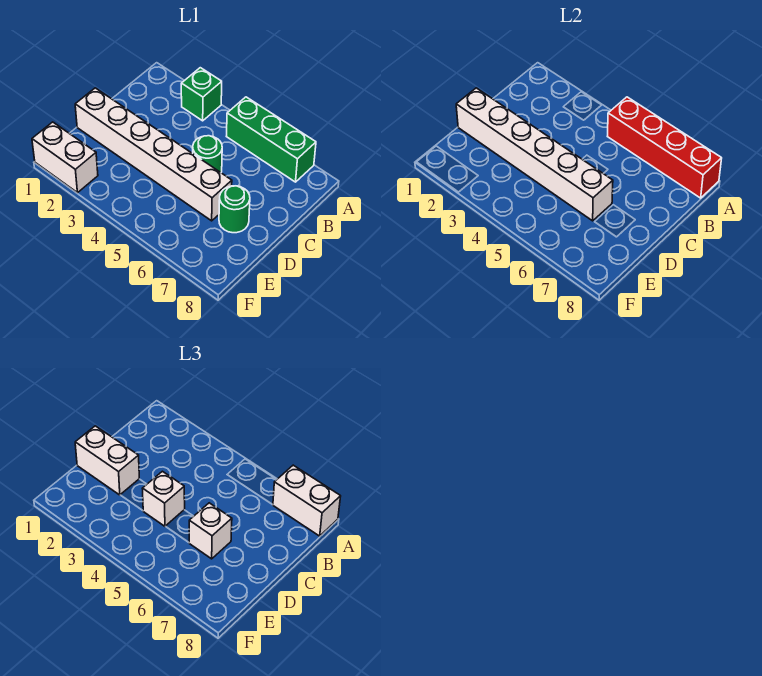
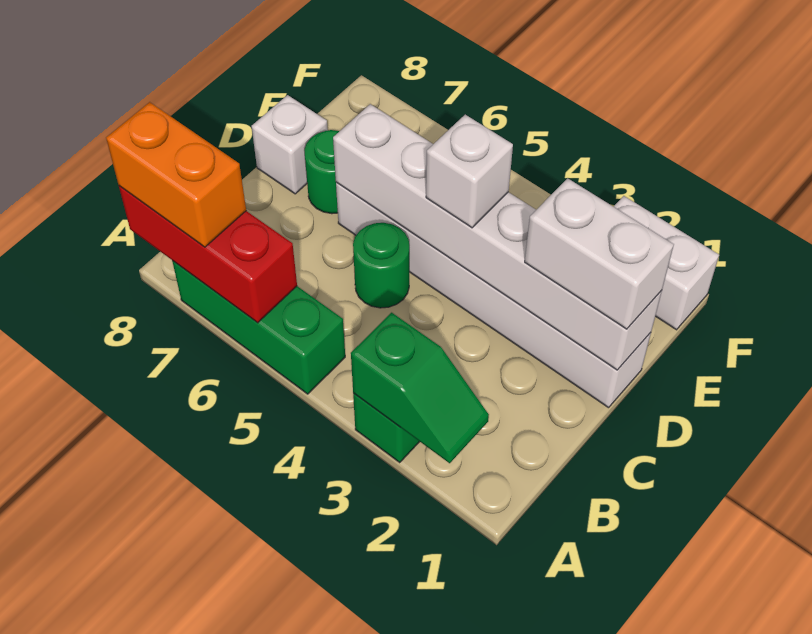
none -> green slope A2:A3 level 2 top 3
red brick A5:A8 level 2 -> red brick A6:A8 level 2
white brick A7:A8 level 3 -> orange brick A7:A8 level 3
white brick D6 level 3 -> white brick D8 level 1

